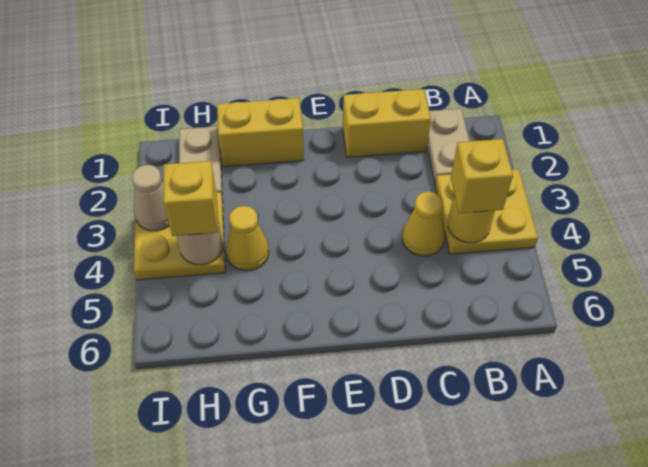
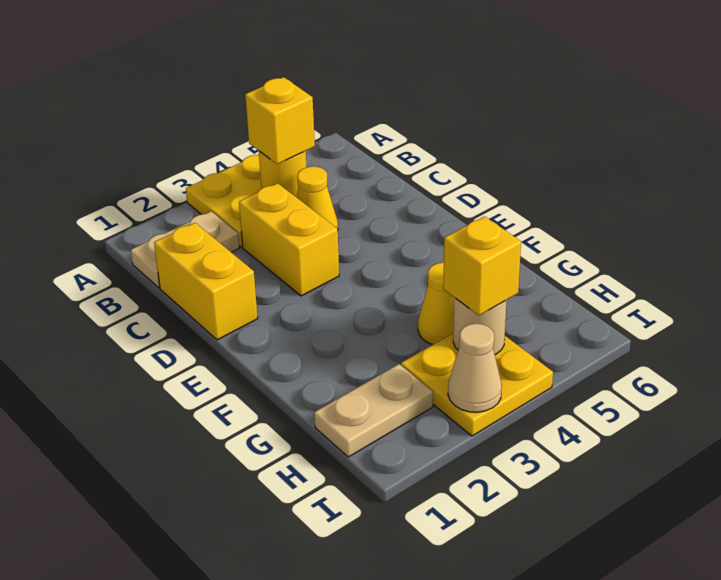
yellow brick F1:G1 level 1 -> yellow brick C3:D3 level 1

